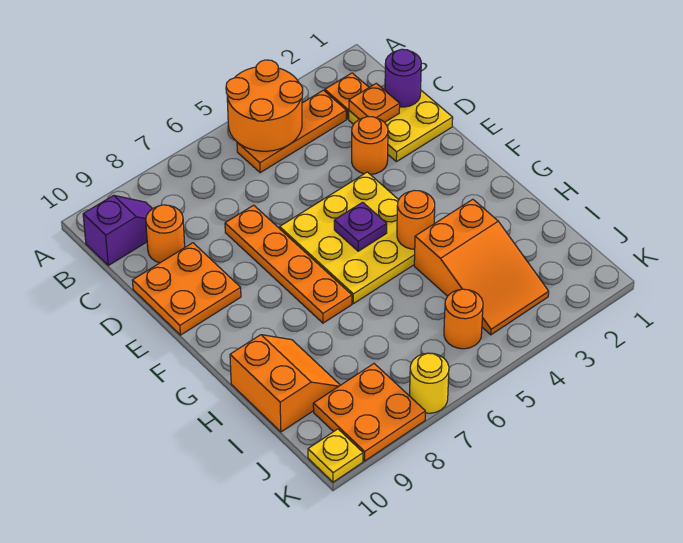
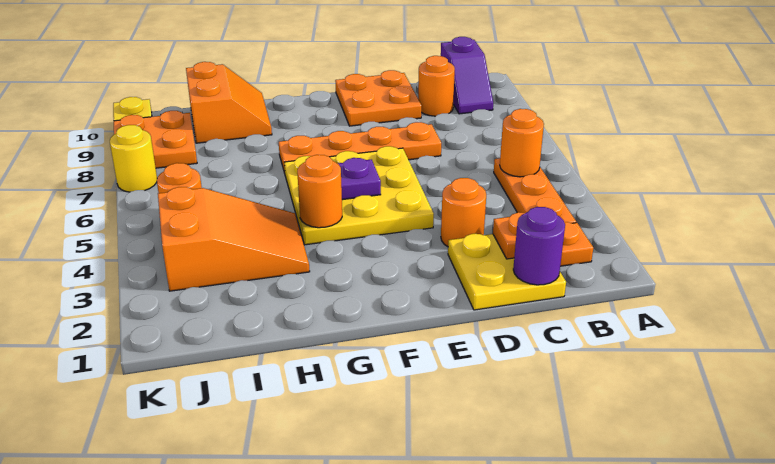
orange round brick A4:B5 level 2 -> orange round brick B5 level 2
orange slope H3:J4 level 1 top H -> orange slope H3:J4 level 1 top J
orange slope H9:I10 level 1 top 10 -> orange slope H9:I10 level 1 top I

